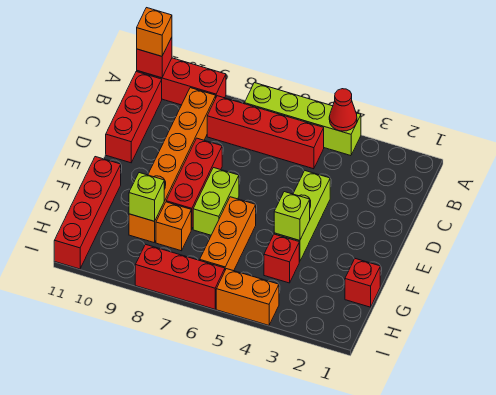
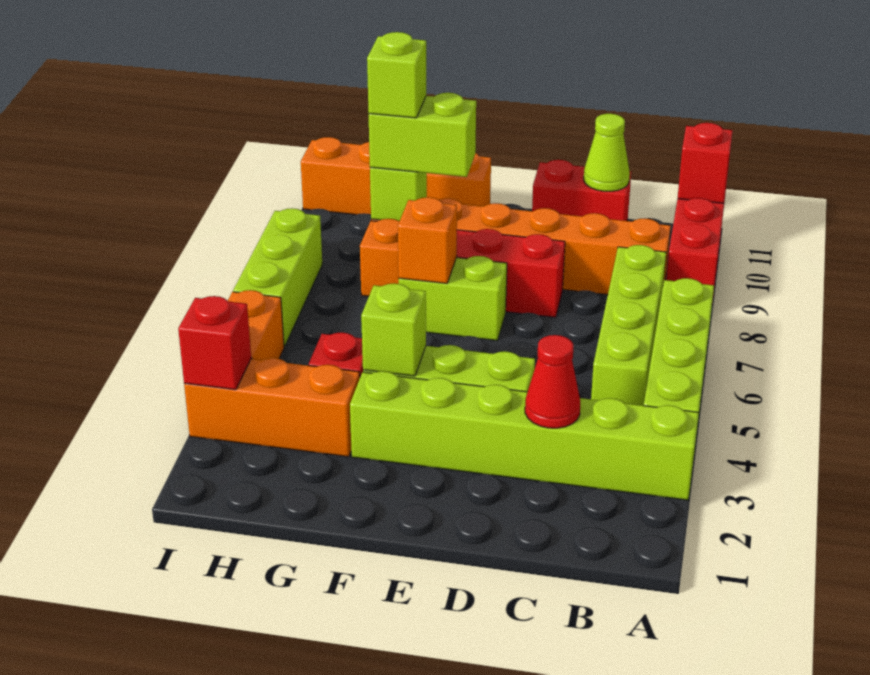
none -> lime brick A3:F3 level 1
red cone A4 level 2 -> red cone C3 level 2
orange brick A11 level 3 -> orange brick F7 level 2
red brick B5:B8 level 1 -> lime brick B5:B8 level 1
red brick B11:D11 level 1 -> red brick C11:D11 level 1
none -> lime cone C11 level 2
orange brick F6:H6 level 1 -> orange brick G3:I3 level 1
none -> lime brick F9:G9 level 3
red brick F11:I11 level 1 -> orange brick F11:I11 level 1
red brick G1 level 1 -> red brick I3 level 2
none -> lime brick G9 level 4
red brick I6:I8 level 1 -> lime brick I6:I8 level 1

